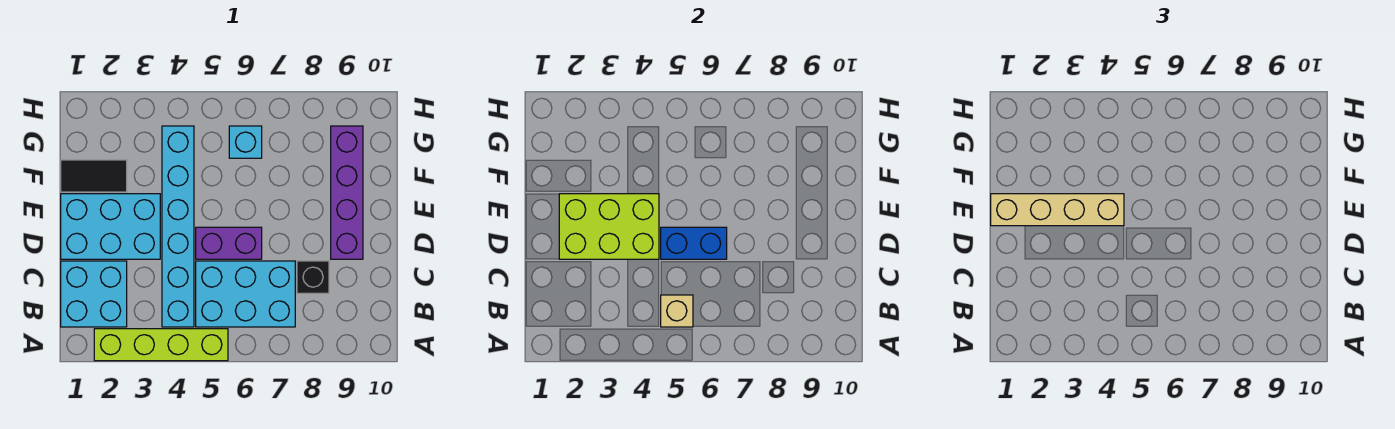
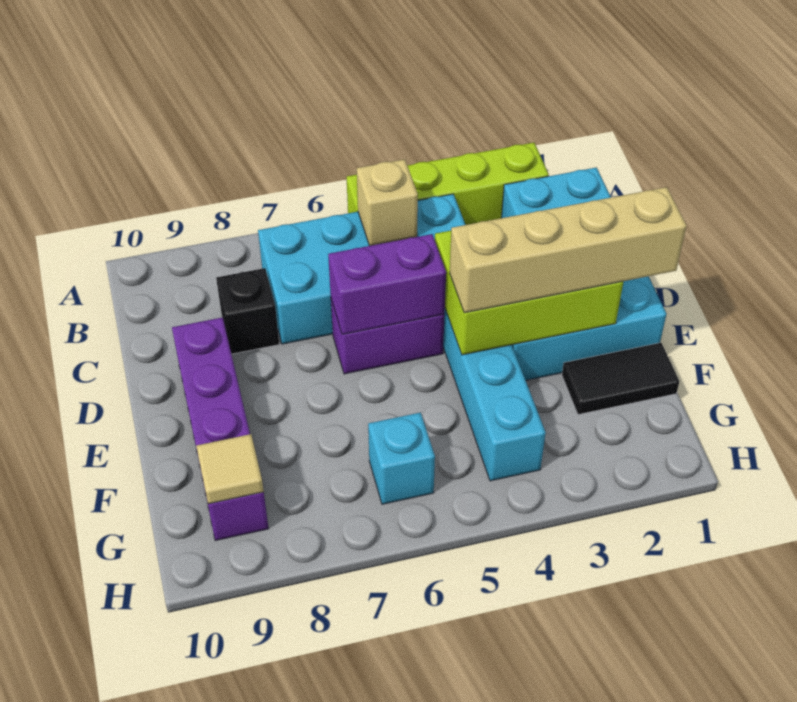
blue brick D5:D6 level 2 -> purple brick D5:D6 level 2
none -> tan tile G9 level 2

